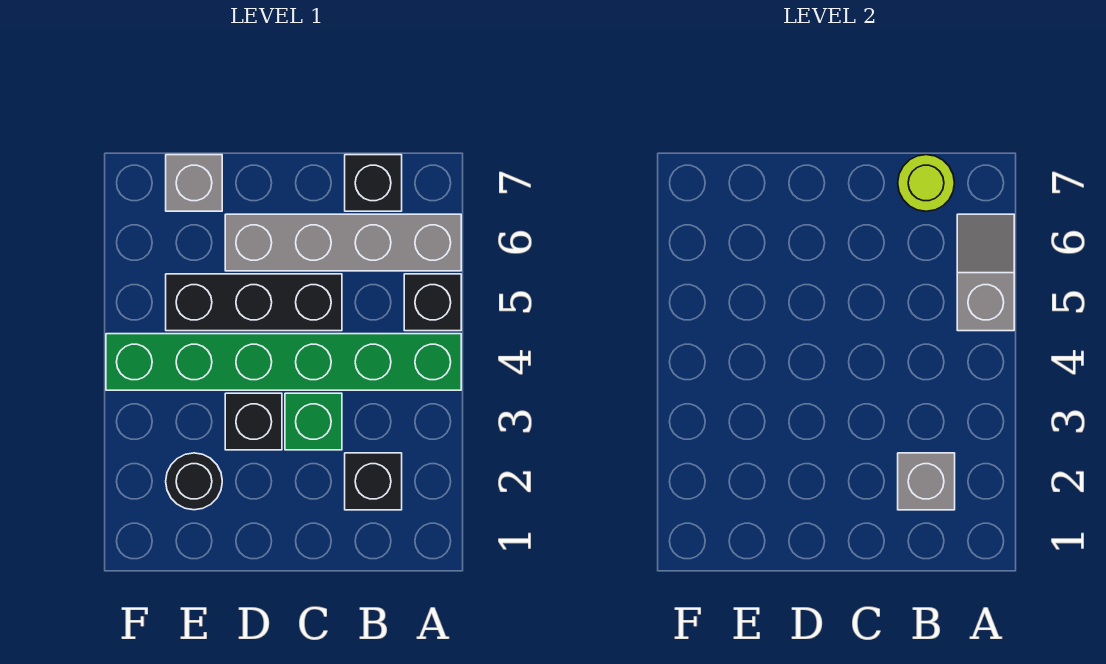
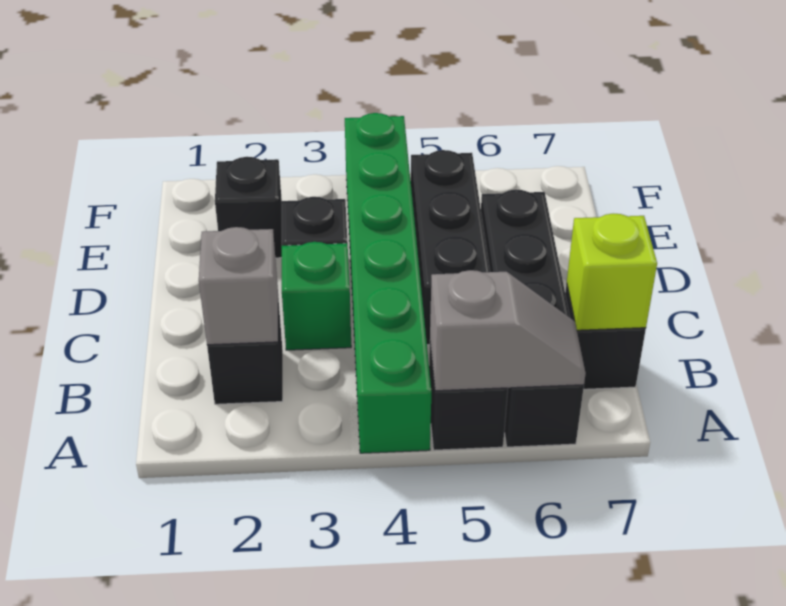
grey brick A6:D6 level 1 -> black brick A6:D6 level 1
lime round brick B7 level 2 -> lime brick B7 level 2
black round brick E2 level 1 -> black brick E2 level 1
grey brick E7 level 1 -> none

